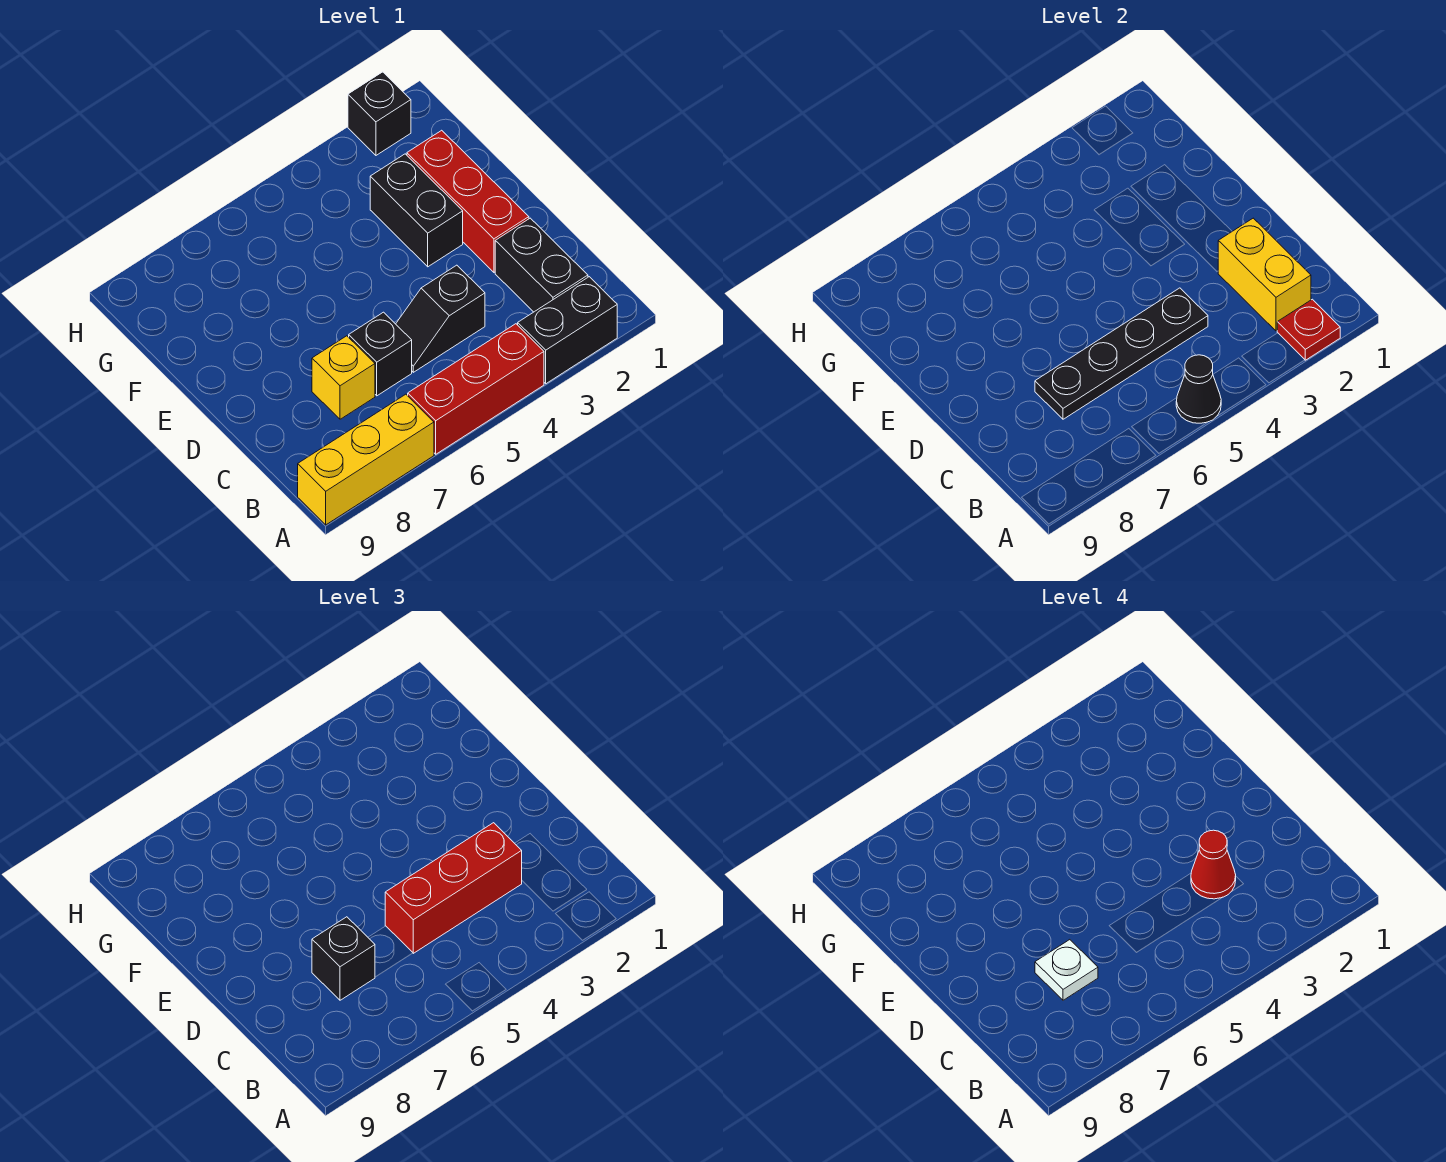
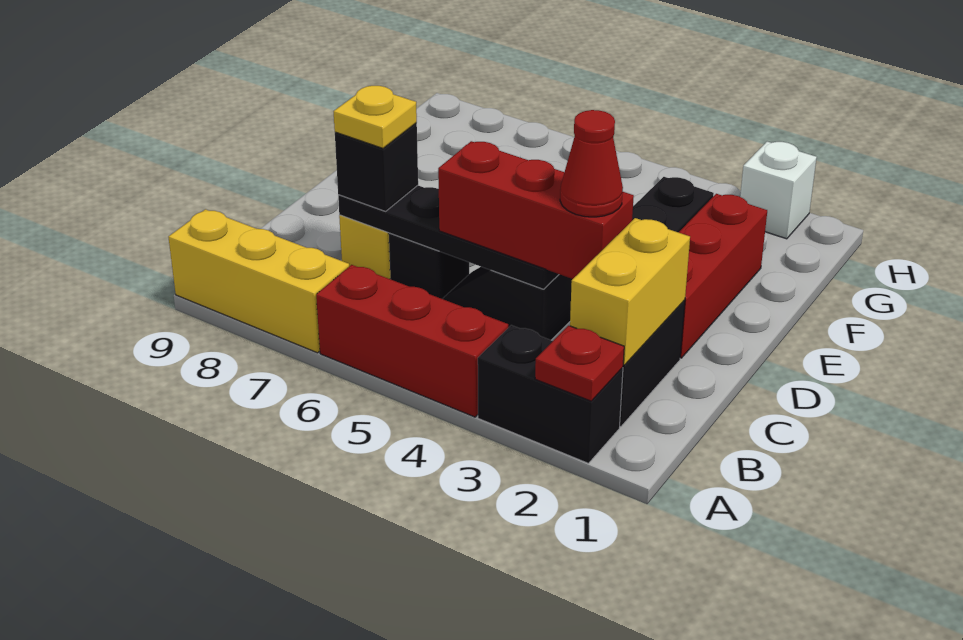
black cone A5 level 2 -> none
white plate C7 level 4 -> yellow plate C7 level 4
black brick H2 level 1 -> white brick H2 level 1

